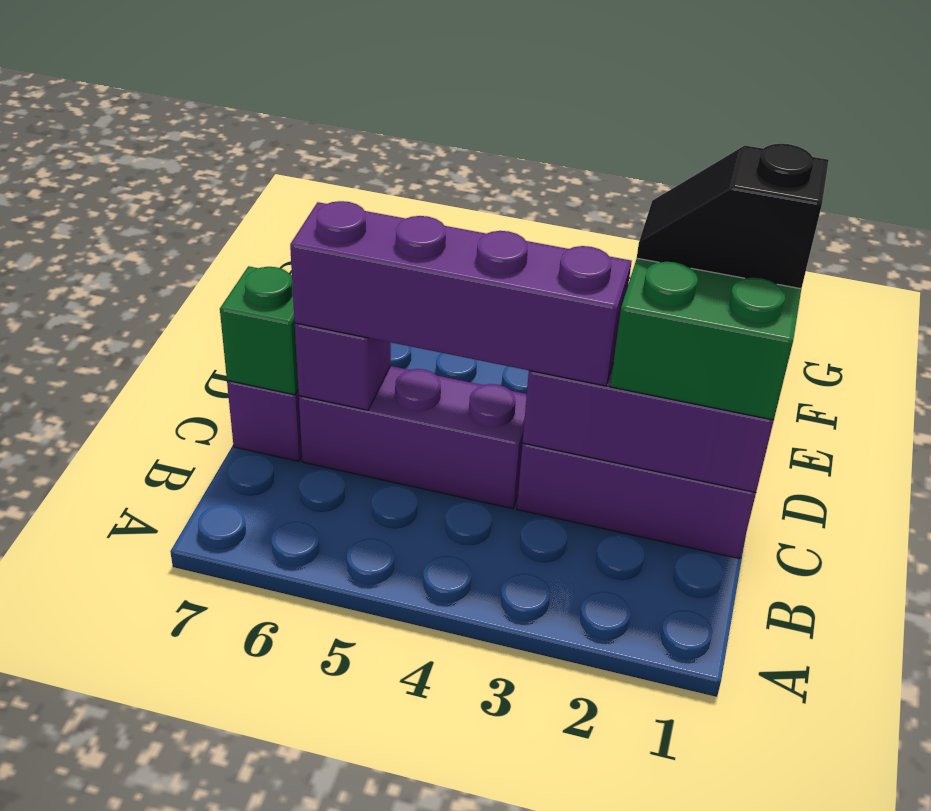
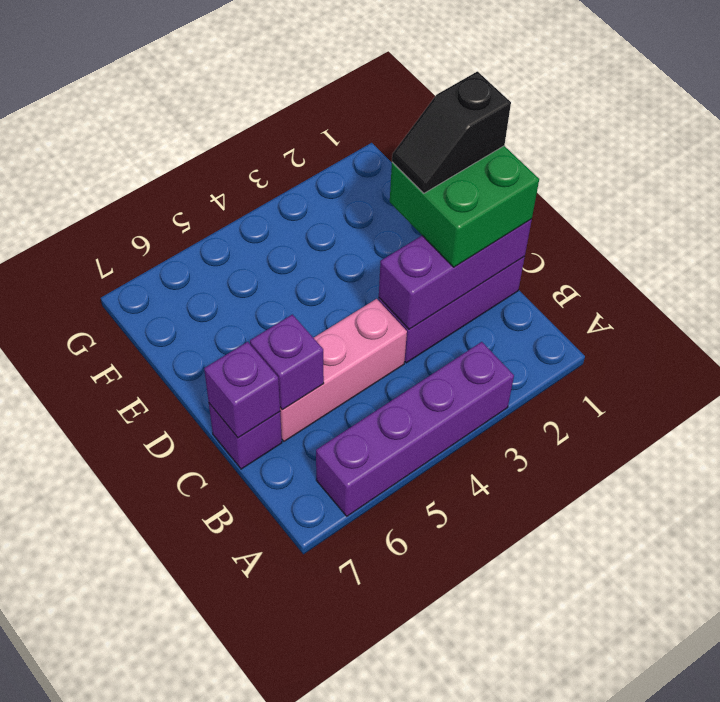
purple brick C3:C6 level 3 -> purple brick A3:A6 level 1
purple brick C4:C6 level 1 -> pink brick C4:C6 level 1
green brick C7 level 2 -> purple brick C7 level 2

